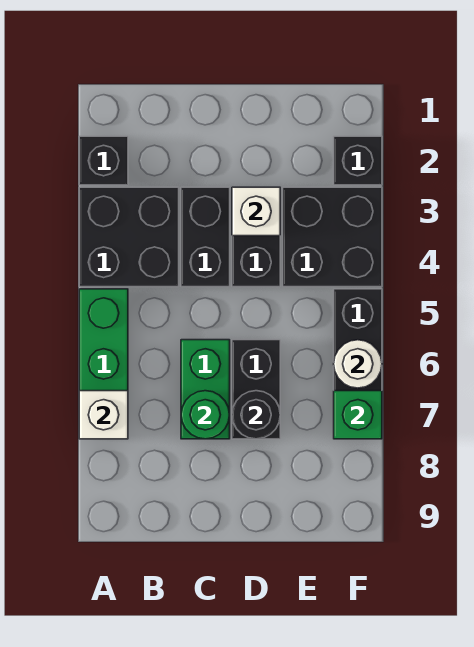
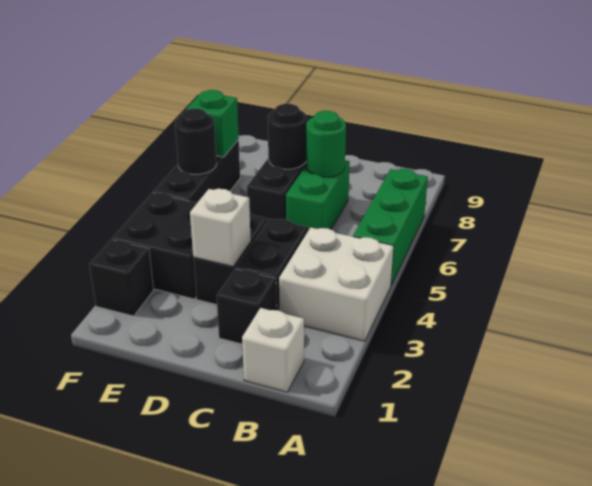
black brick A2 level 1 -> black brick C2 level 1
black brick A3:B4 level 1 -> white brick A3:B4 level 1
white brick A7 level 2 -> white brick B1 level 1
white round brick F6 level 2 -> black round brick F6 level 2

